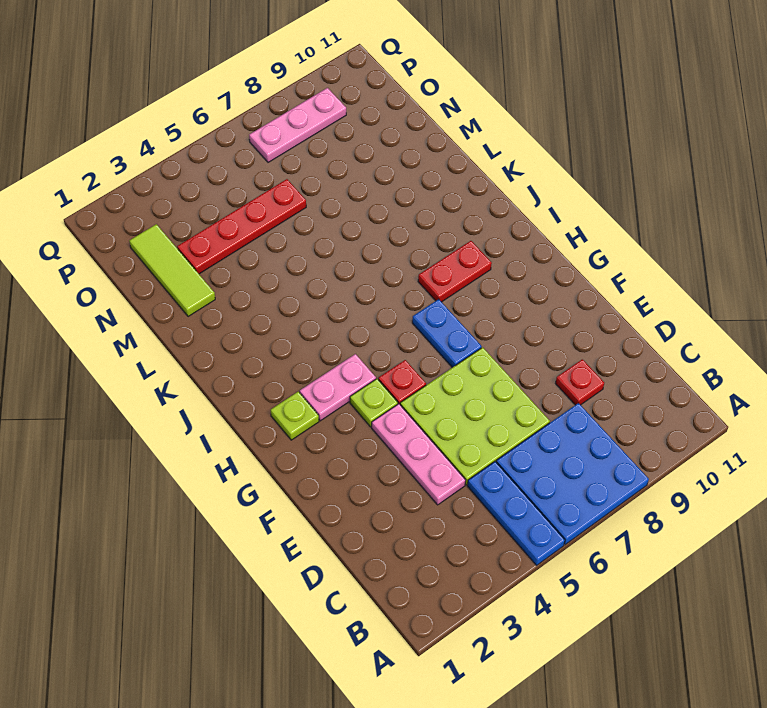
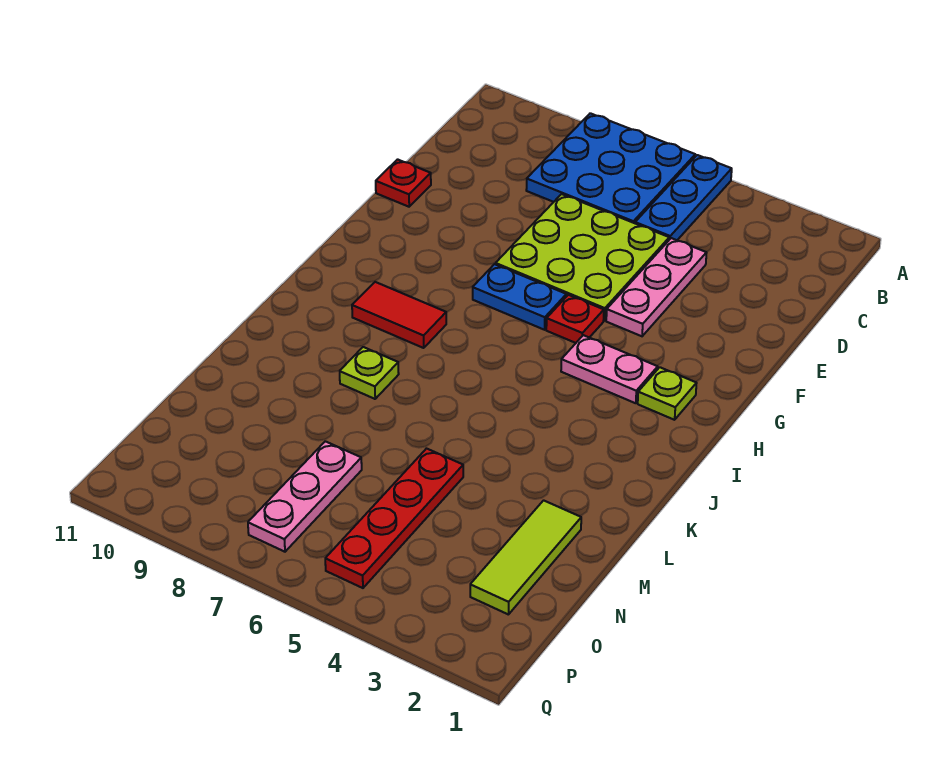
red plate D9 level 1 -> red plate E11 level 1
lime plate G4 level 1 -> lime plate K8 level 1
blue plate G7:H7 level 1 -> blue plate G6:G7 level 1
red plate I8:I9 level 1 -> red tile I8:I9 level 1
red plate N3:N6 level 1 -> red plate M5:P5 level 1
pink plate P7:P9 level 1 -> pink plate N7:P7 level 1

